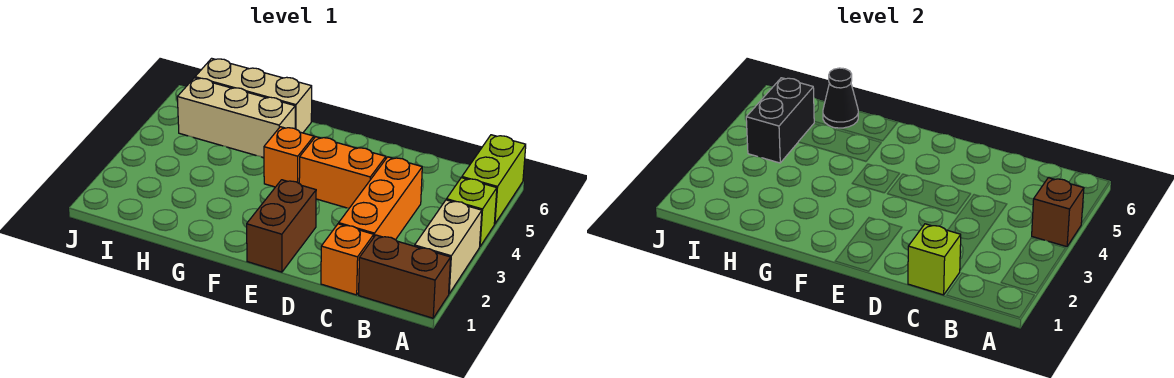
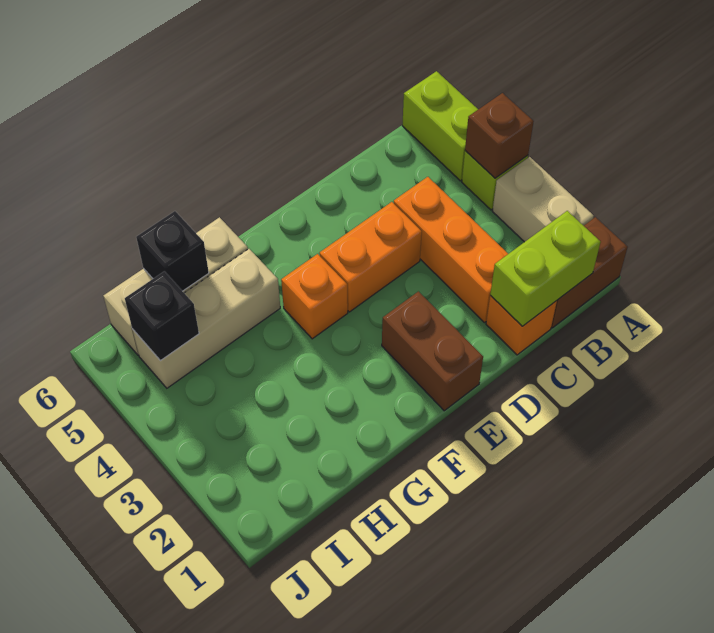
lime brick C1 level 2 -> lime brick B1:C1 level 2
black cone H6 level 2 -> black brick H6 level 2
black brick I4:I5 level 2 -> black brick I5 level 2

